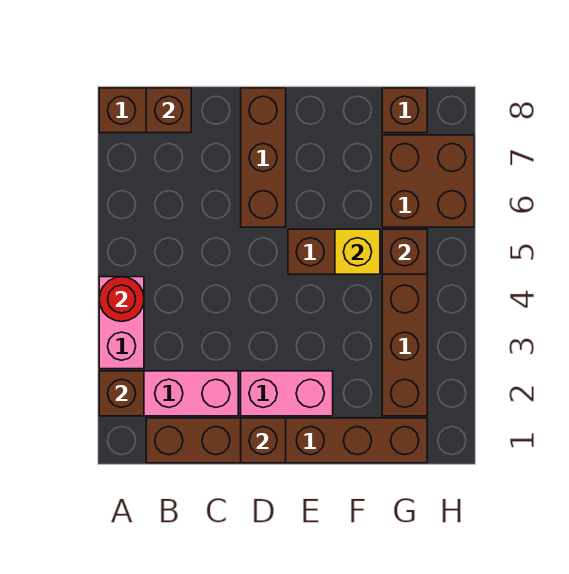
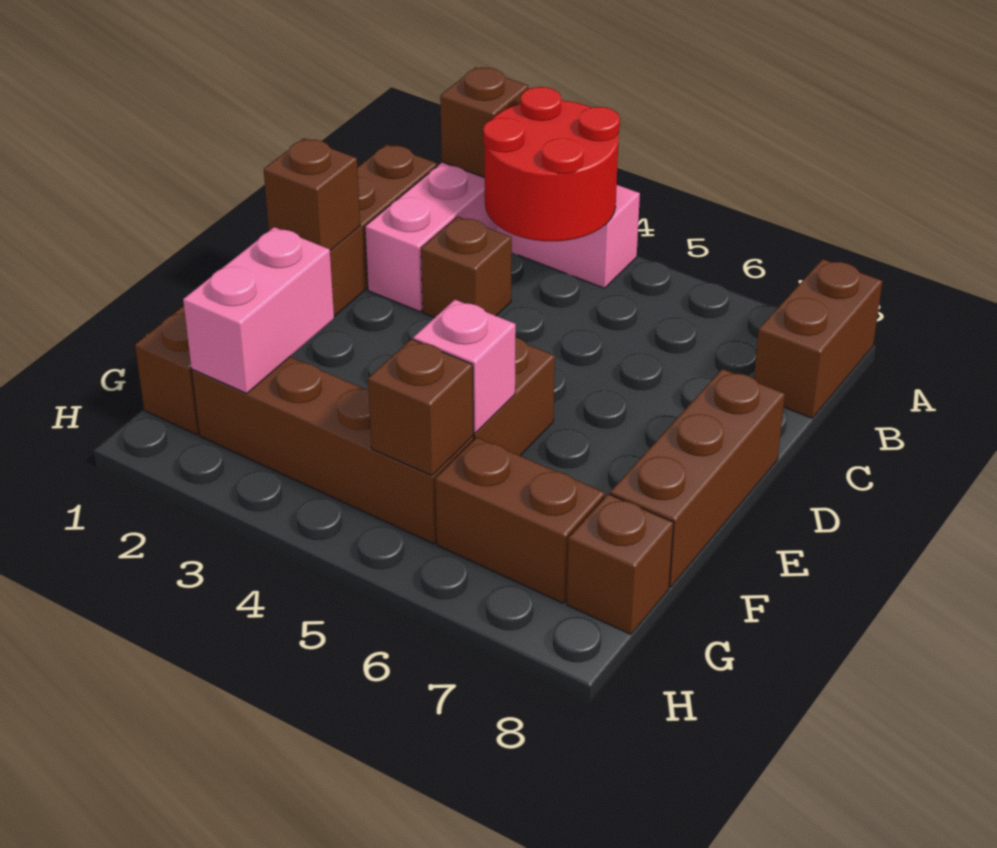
red round brick A4 level 2 -> red round brick A3:B4 level 2
brown brick B8 level 2 -> brown brick C3 level 1
pink brick D2:E2 level 1 -> pink brick F2:G2 level 2
brown brick D6:D8 level 1 -> brown brick D8:F8 level 1
yellow brick F5 level 2 -> pink brick F5 level 2
brown brick G6:H7 level 1 -> brown brick G6:G7 level 1

